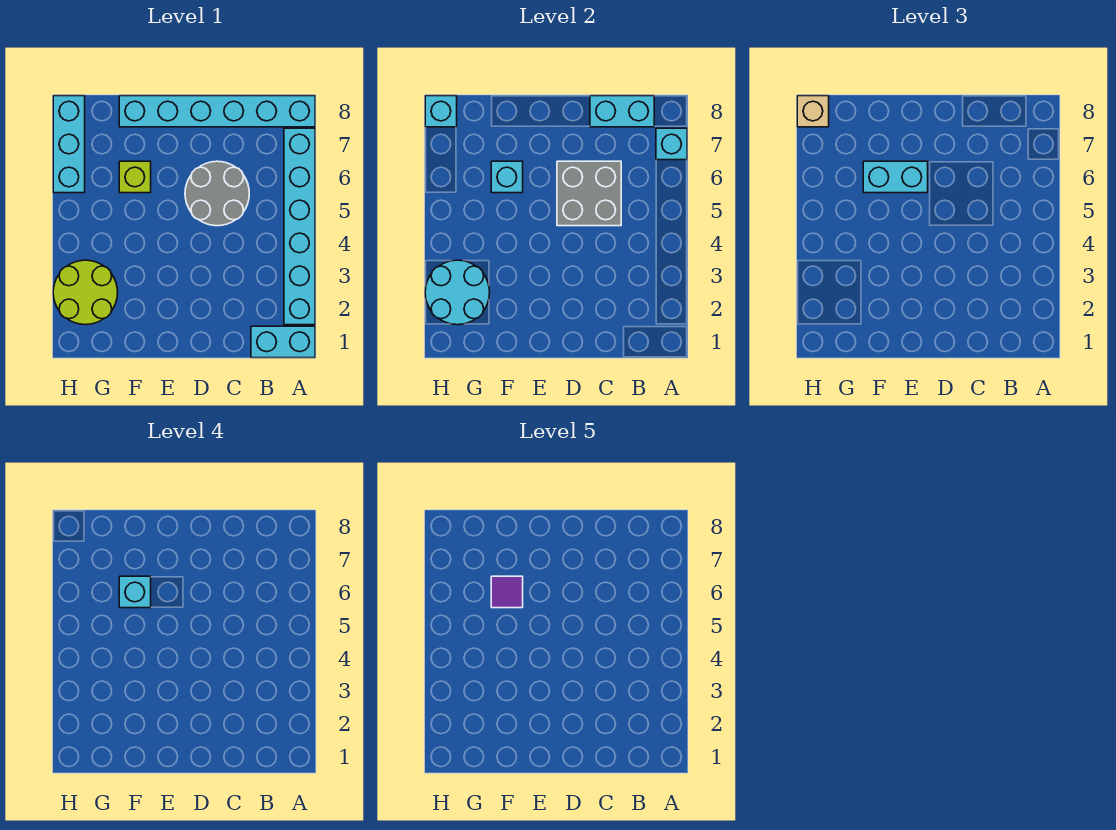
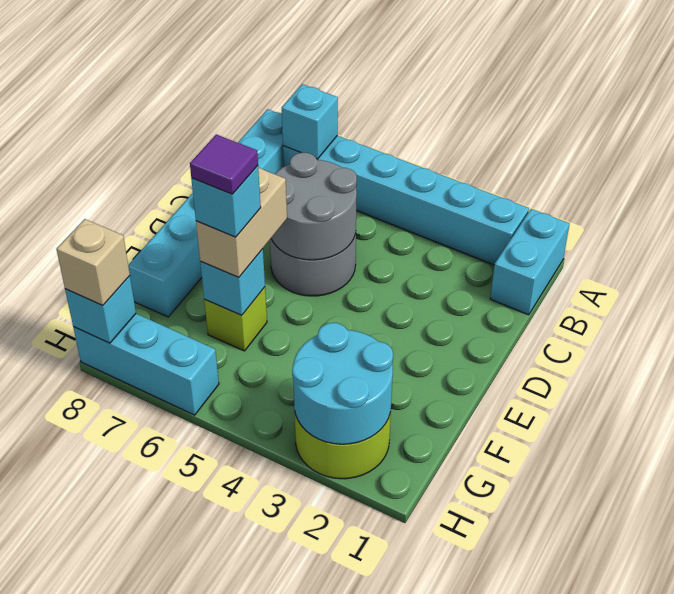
cyan brick B8:C8 level 2 -> none
grey brick C5:D6 level 2 -> grey round brick C5:D6 level 2
cyan brick E6:F6 level 3 -> tan brick E6:F6 level 3

